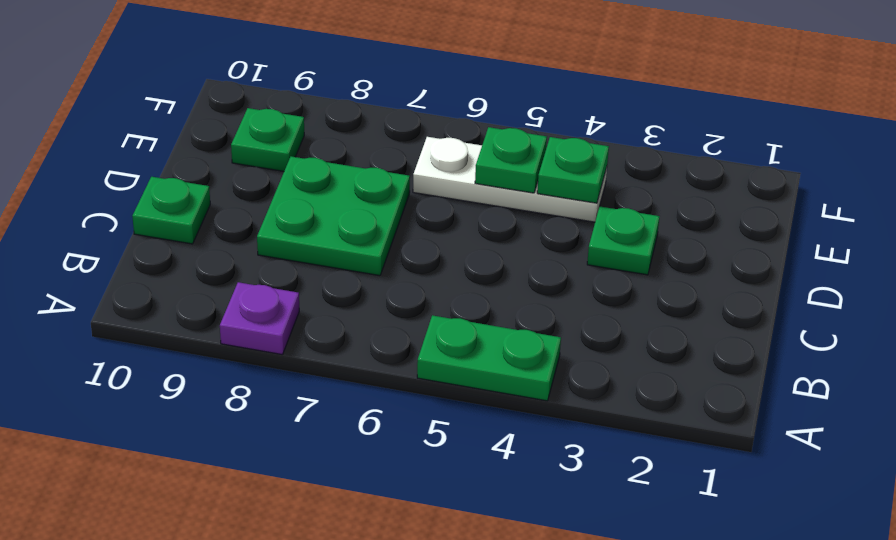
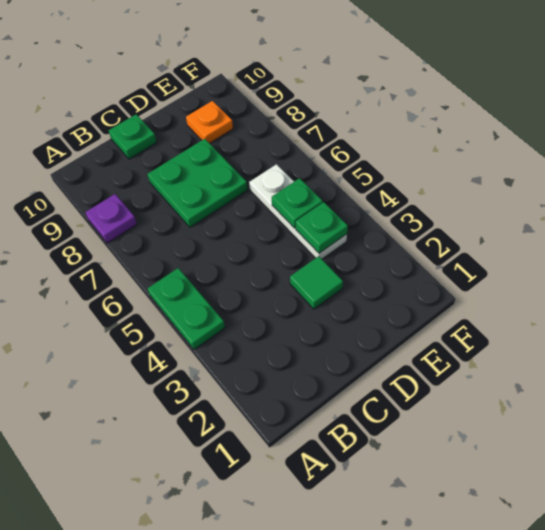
green plate D3 level 1 -> green tile D3 level 1
green plate E9 level 1 -> orange plate E9 level 1

